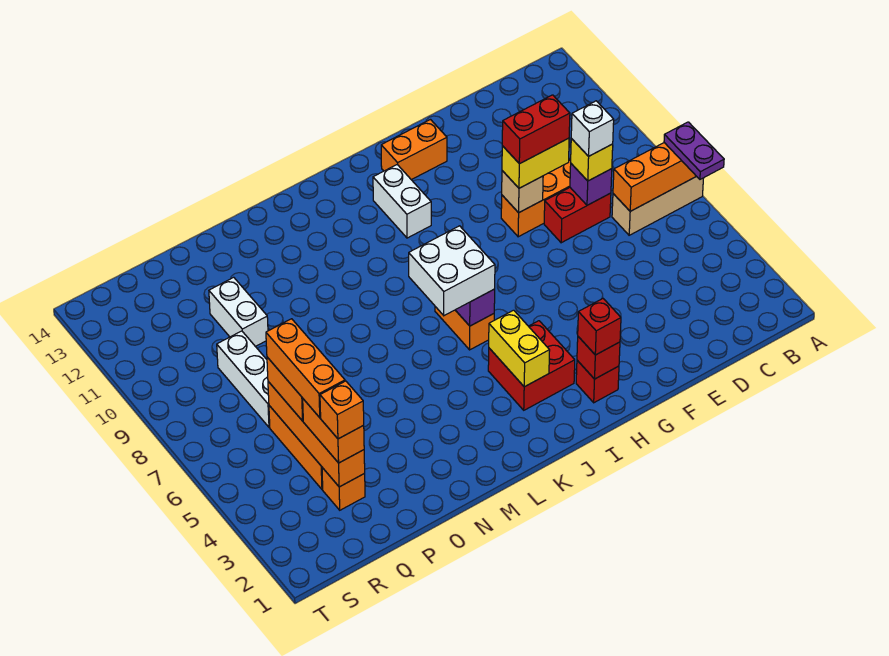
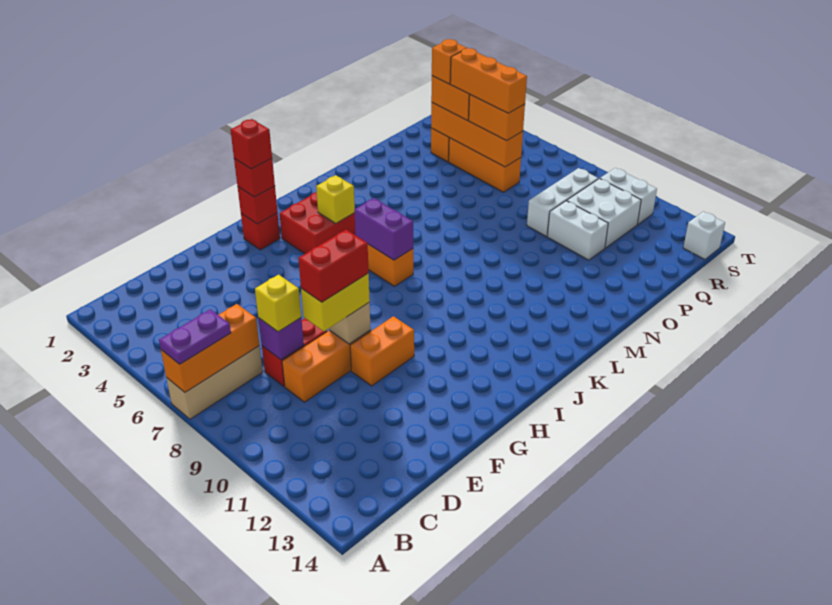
purple plate A6:A7 level 3 -> purple plate A7:B7 level 3
white brick D8 level 4 -> white brick S14 level 1
orange brick G13:H13 level 1 -> orange brick F10:G10 level 1
none -> red brick H2 level 4
white brick I11:I12 level 1 -> white brick S10:S11 level 1
yellow brick J3:J4 level 2 -> yellow brick J4 level 2
white brick J6:K7 level 3 -> white brick Q10:R11 level 1
white brick Q7:Q9 level 1 -> white brick P9:R9 level 1

